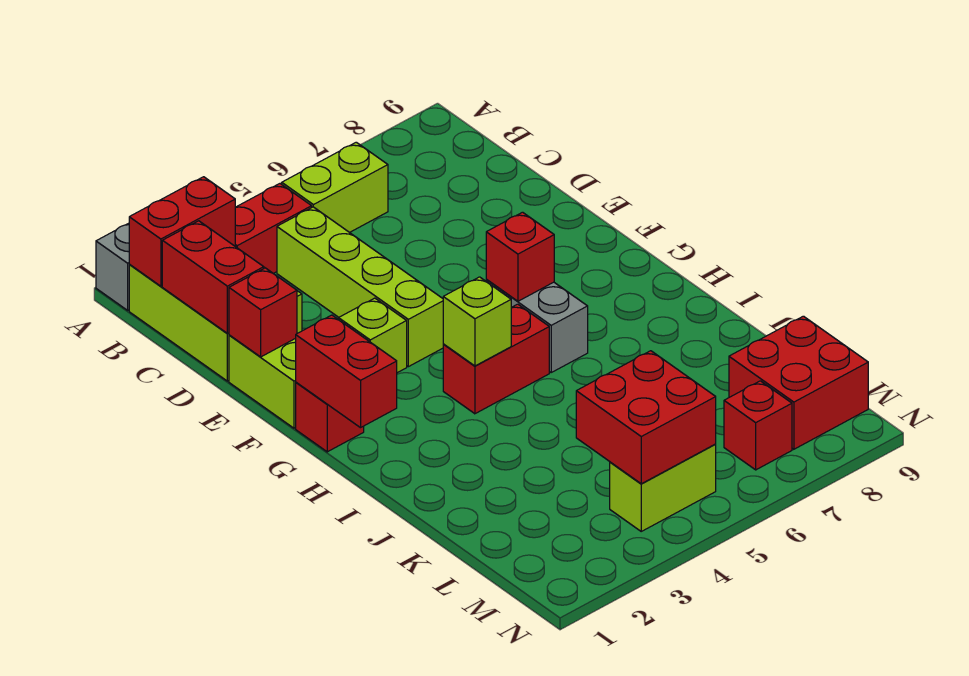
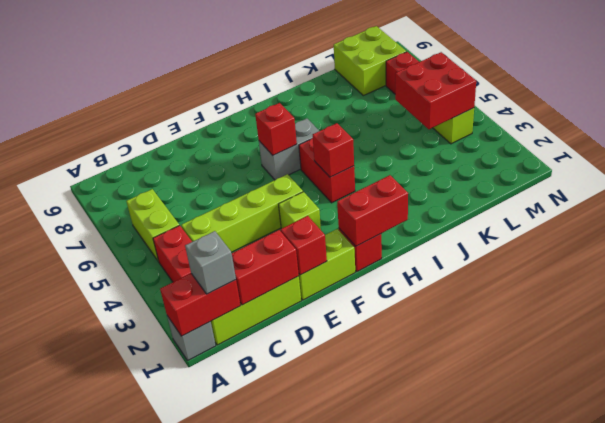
red brick B1:B2 level 2 -> red brick A1:B1 level 2
none -> grey brick B1 level 3
lime brick H4 level 2 -> red brick H4 level 2
red brick L8:M9 level 1 -> lime brick L8:M9 level 1

